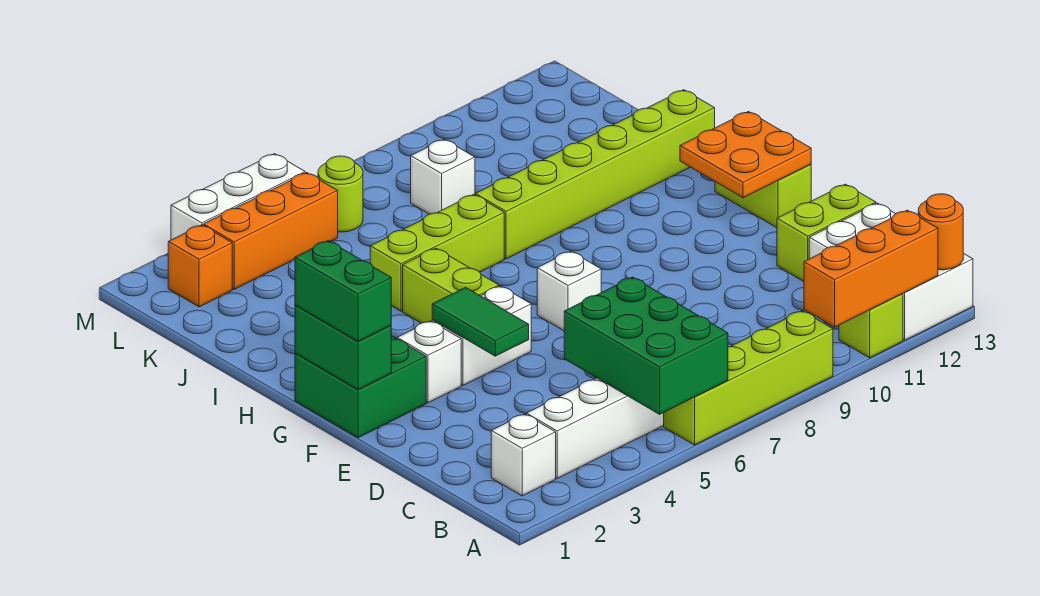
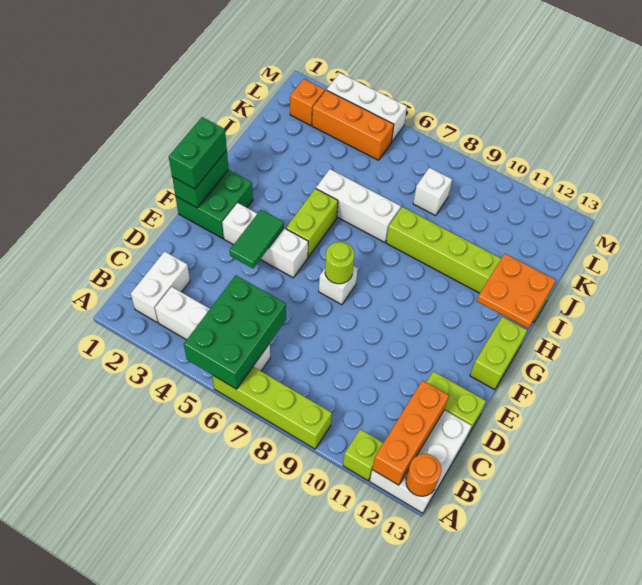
orange brick A10:A12 level 2 -> orange brick A12:C12 level 2
white brick B2 level 1 -> white brick B2:C2 level 1
orange plate F12:G13 level 2 -> orange plate H12:I13 level 2
lime brick I5:I7 level 1 -> white brick I5:I7 level 1
lime round brick L6 level 1 -> lime round brick F7 level 2

